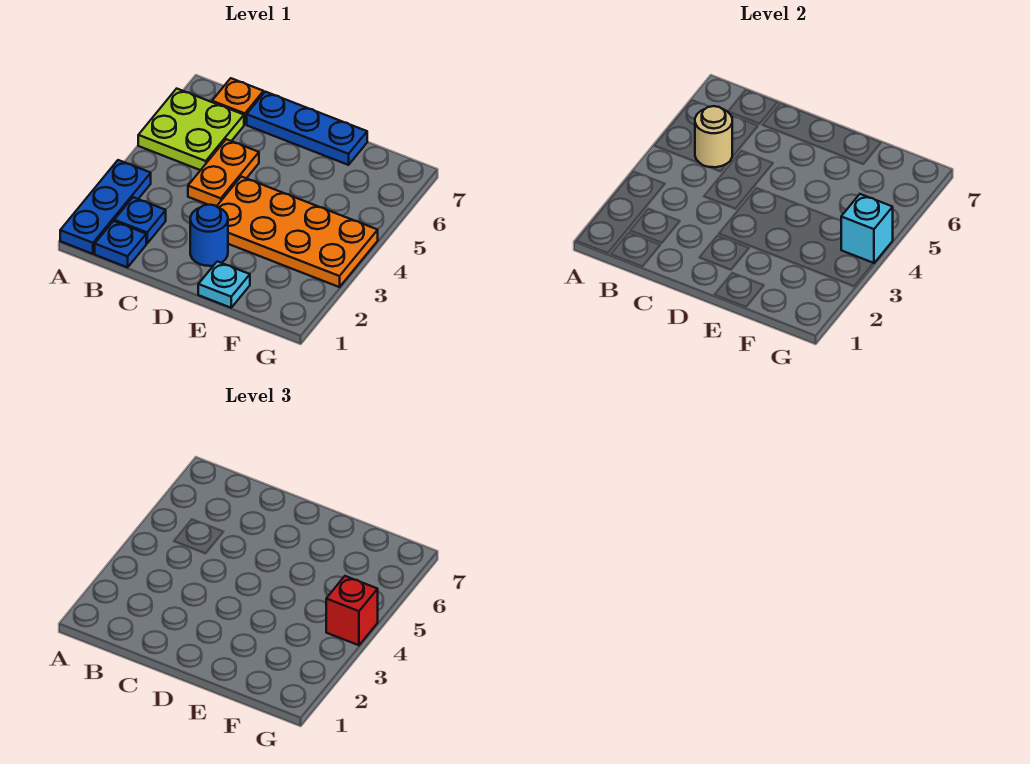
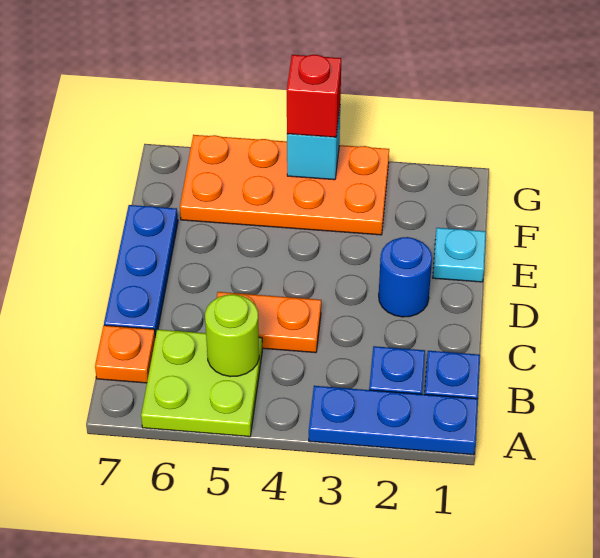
tan round brick B5 level 2 -> lime round brick B5 level 2
orange plate D3:G4 level 1 -> orange plate F3:G6 level 1

